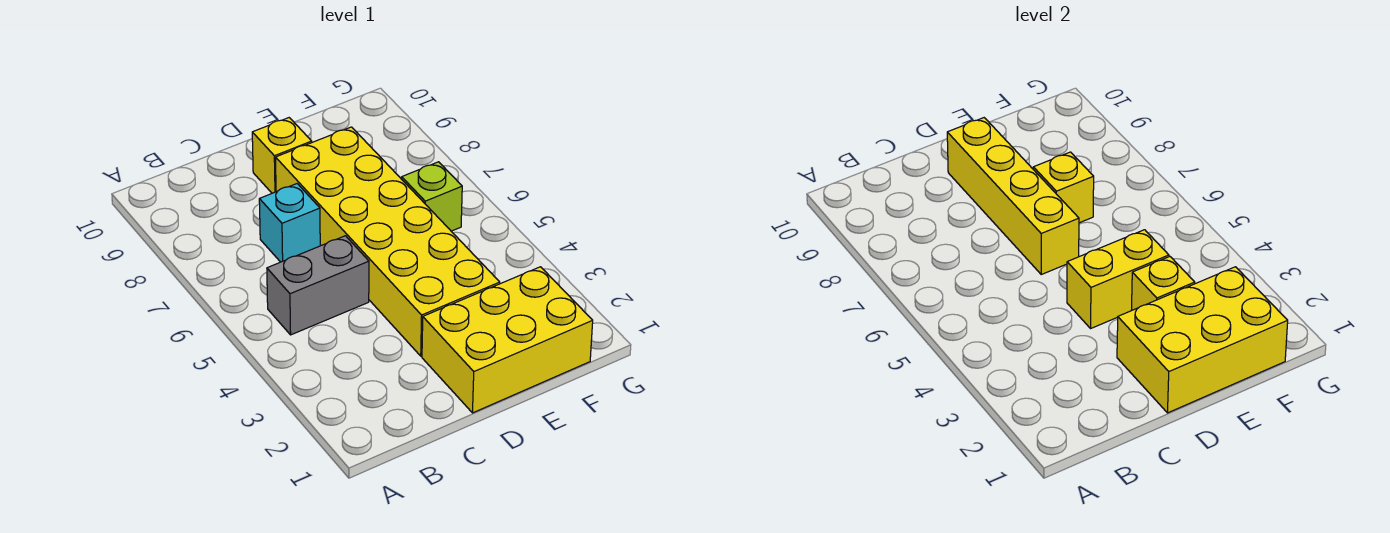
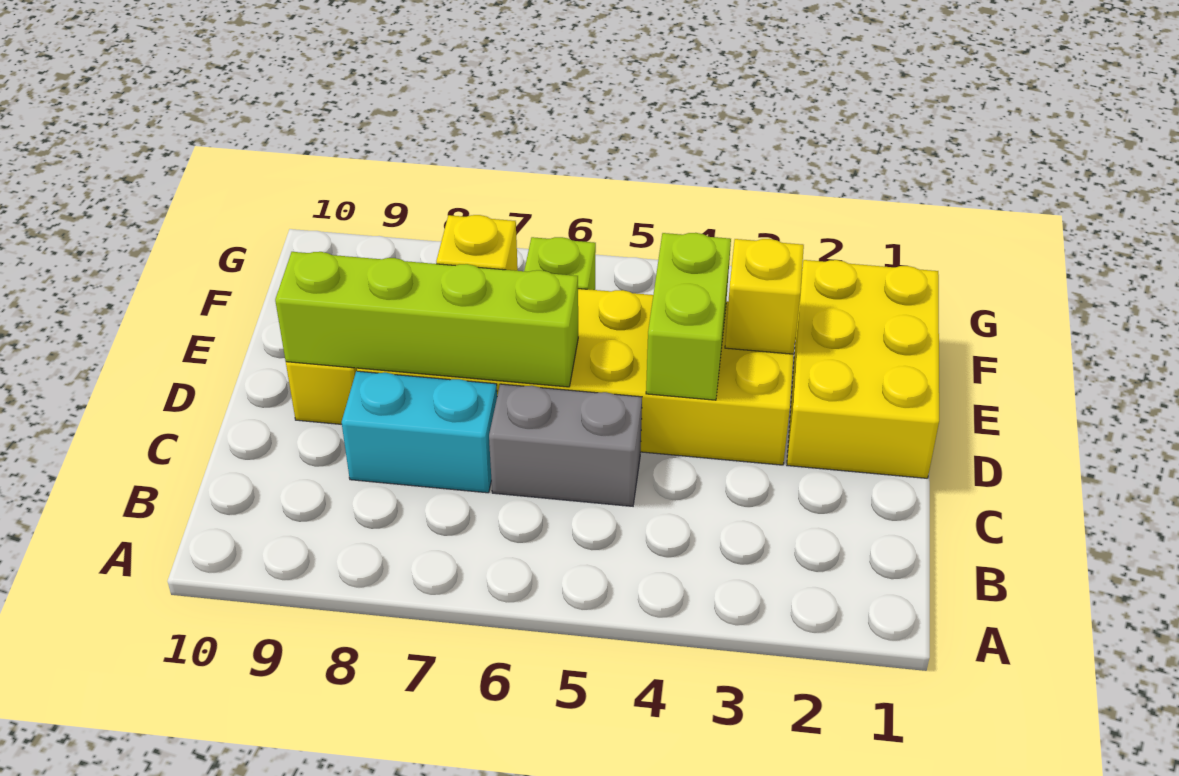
grey brick B5:C5 level 1 -> grey brick C5:C6 level 1
cyan brick C7 level 1 -> cyan brick C7:C8 level 1
yellow brick D1:F2 level 2 -> none
yellow brick D4:E4 level 2 -> lime brick D4:E4 level 2
yellow brick D6:D9 level 2 -> lime brick D6:D9 level 2

